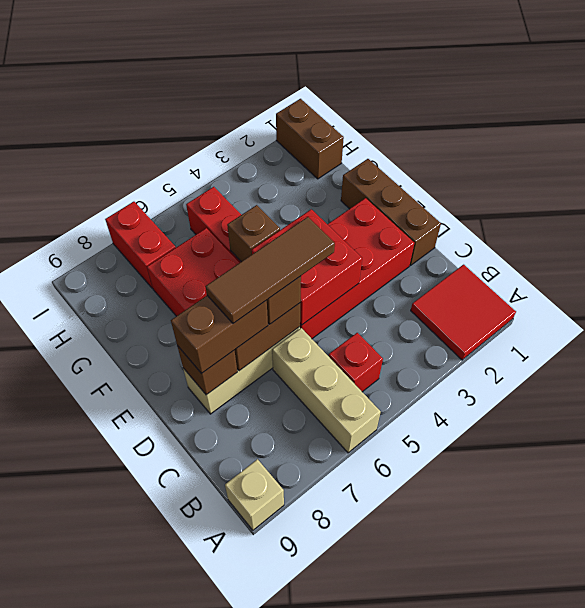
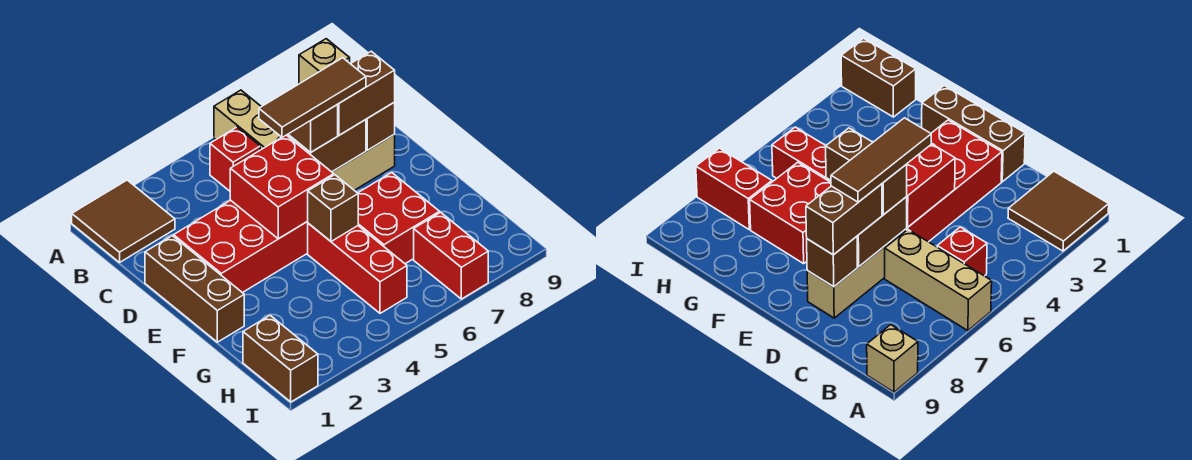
red tile A1:B2 level 1 -> brown tile A1:B2 level 1

